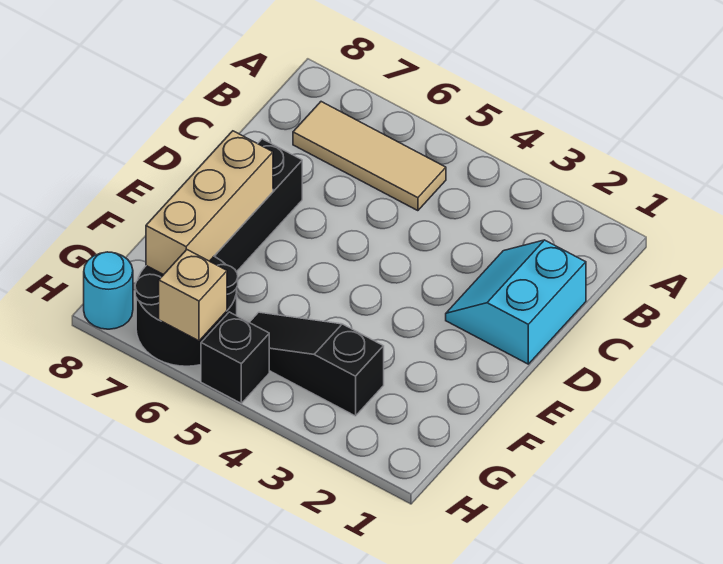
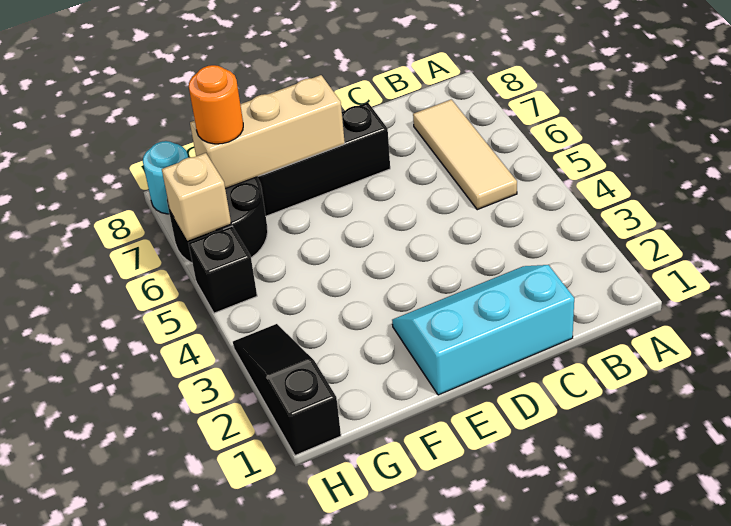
cyan slope C1:D2 level 1 top 1 -> cyan slope C1:E2 level 1 top 1
black slope G3:G5 level 1 top 3 -> black slope H1:H3 level 1 top 1
none -> orange round brick G7 level 3

